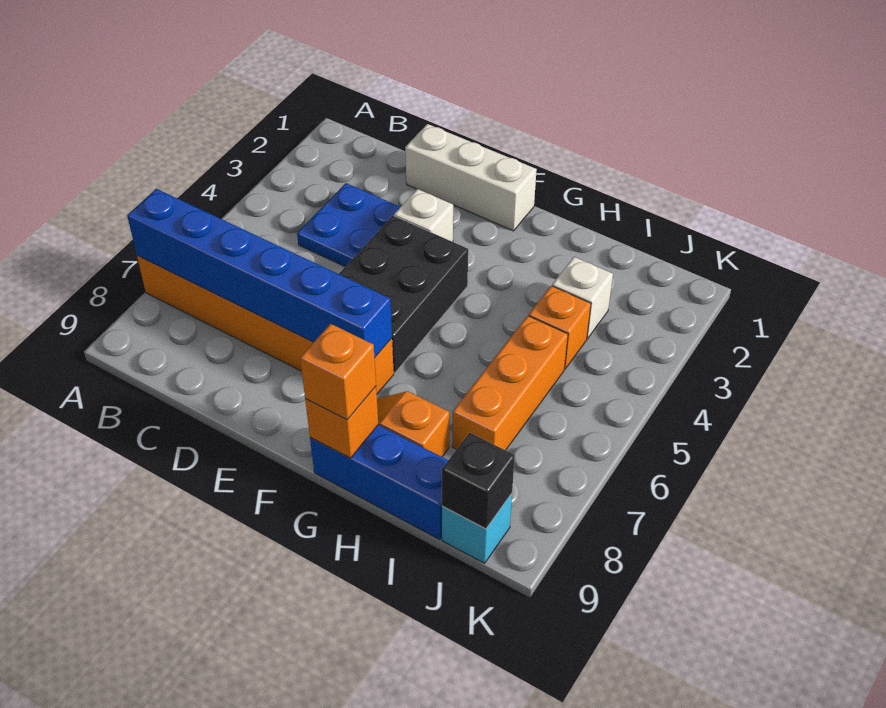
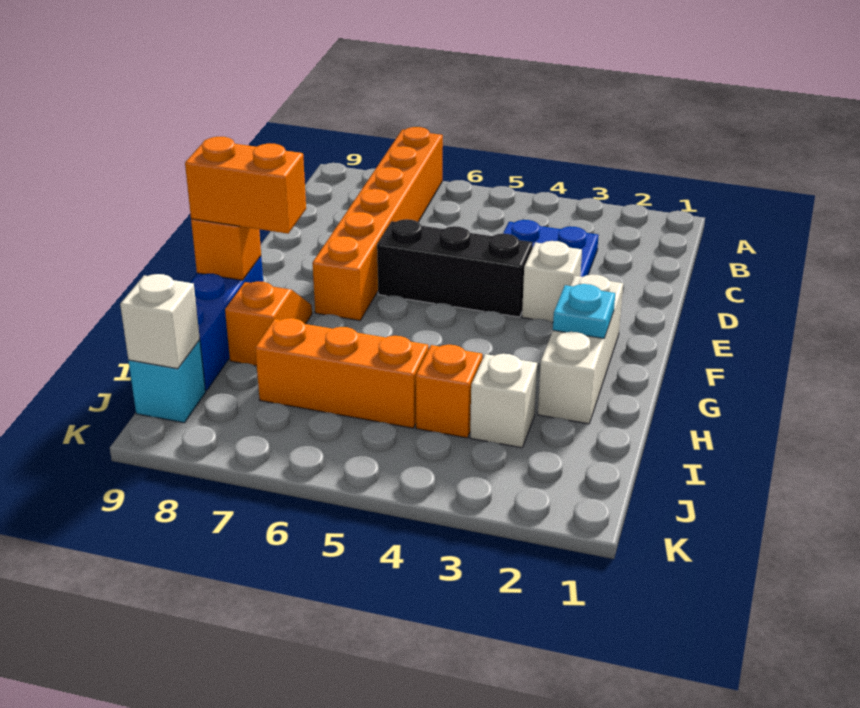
blue brick A7:F7 level 2 -> none
white brick D1:F1 level 1 -> white brick F2:H2 level 1
black brick E4:F6 level 1 -> black brick E4:E6 level 1
none -> cyan plate G2 level 2
orange brick G9 level 3 -> orange brick G8:G9 level 3
black brick J9 level 2 -> white brick J9 level 2

